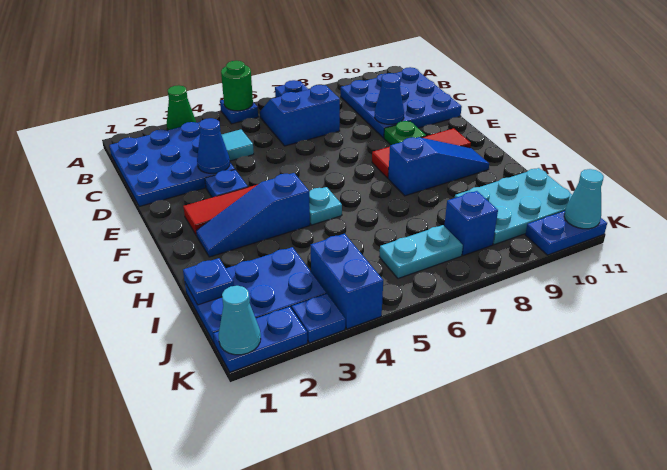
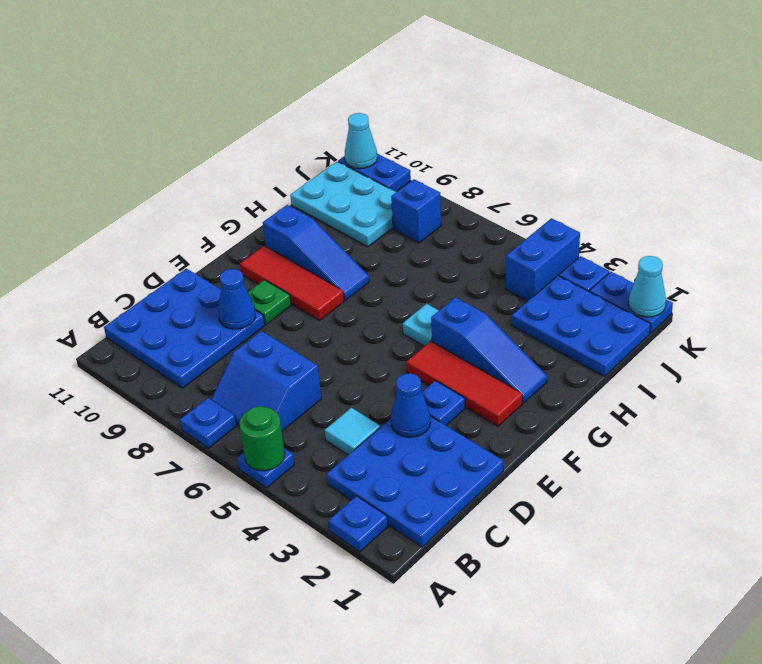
green cone A3 level 1 -> none
blue slope G8:G10 level 1 top 8 -> blue slope G8:G10 level 1 top 10
blue plate I1 level 2 -> blue plate A2 level 1
cyan plate J6:J7 level 1 -> none

